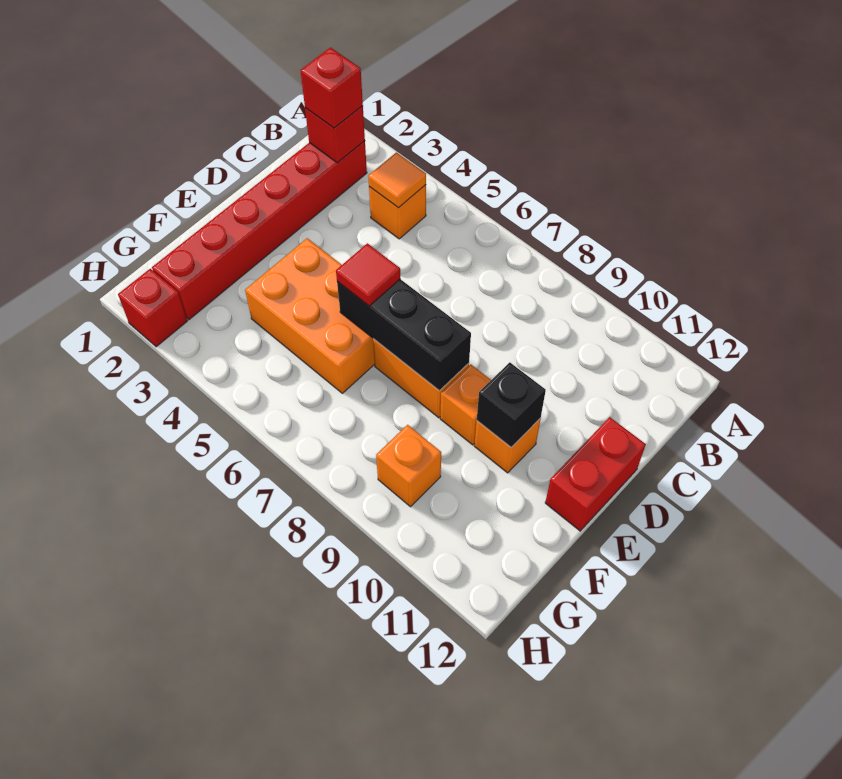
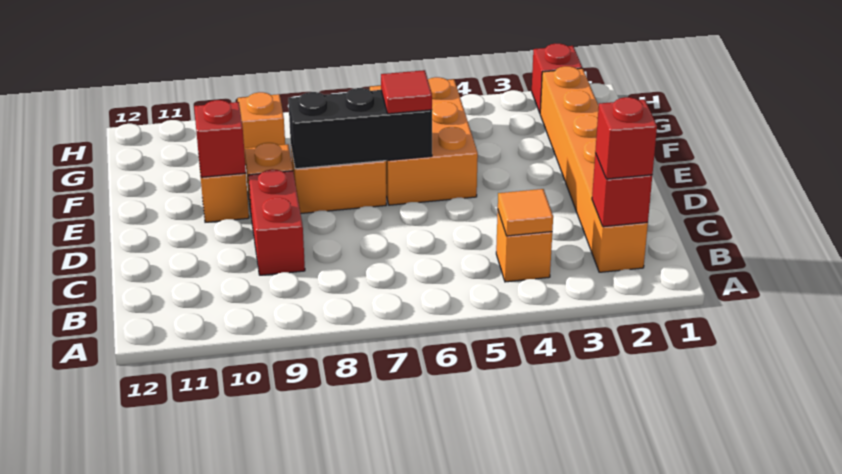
red brick B2:G2 level 1 -> orange brick B2:G2 level 1
red brick D12:E12 level 1 -> red brick C9:D9 level 1
orange brick E4:F6 level 1 -> orange brick E5:G6 level 1
black brick E10 level 2 -> red brick E10 level 2

